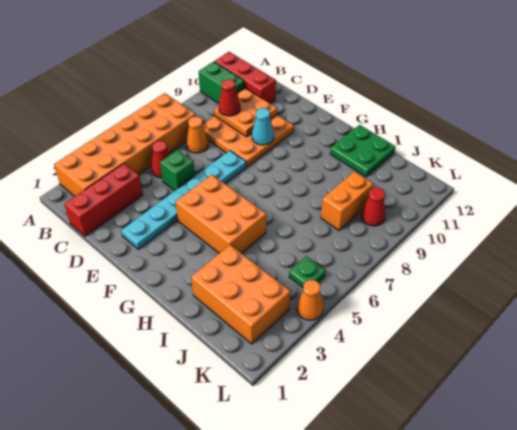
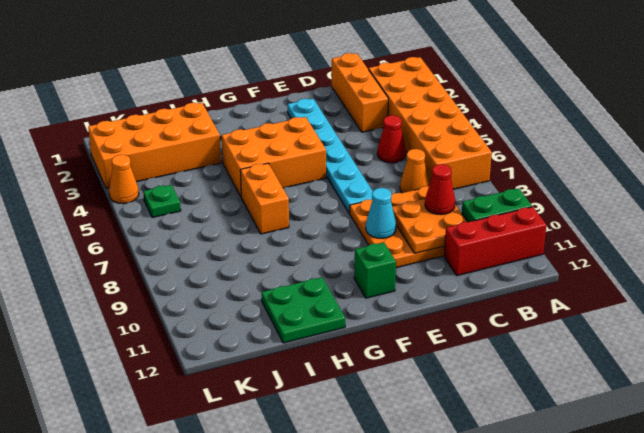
red brick C1:C3 level 1 -> orange brick C1:C3 level 1
green brick D5 level 1 -> green brick F11 level 1
orange brick I2:K3 level 1 -> orange brick I2:L3 level 1
orange brick J8:J9 level 1 -> orange brick H6:H7 level 1
red cone K9 level 1 -> none

